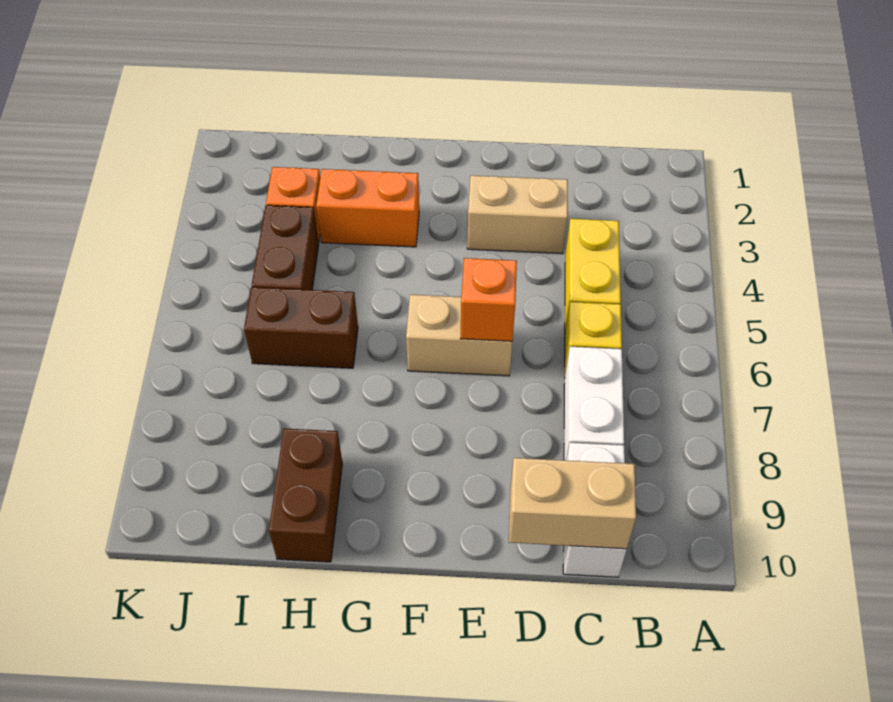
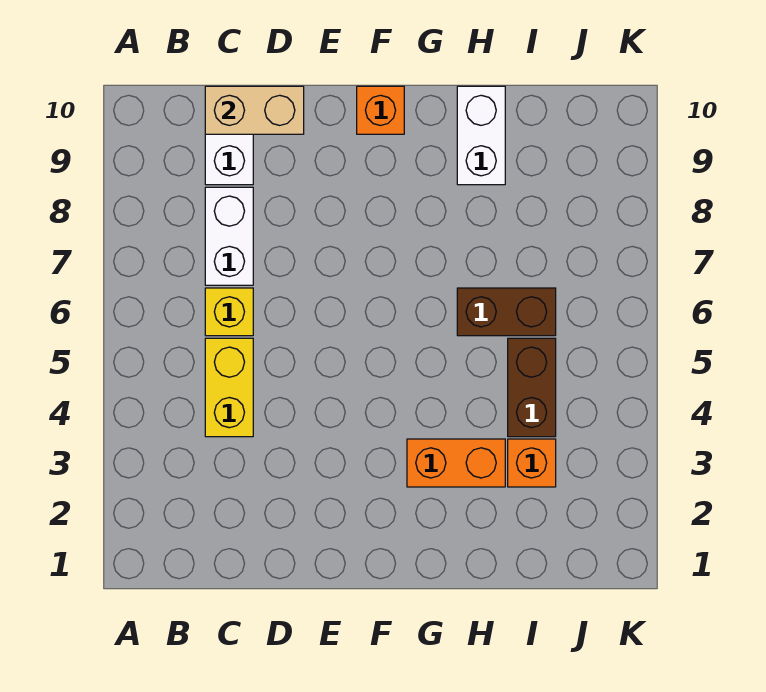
tan brick D3:E3 level 1 -> none
tan brick E6:F6 level 1 -> none
orange brick E6 level 2 -> orange brick F10 level 1
brown brick H9:H10 level 1 -> white brick H9:H10 level 1

